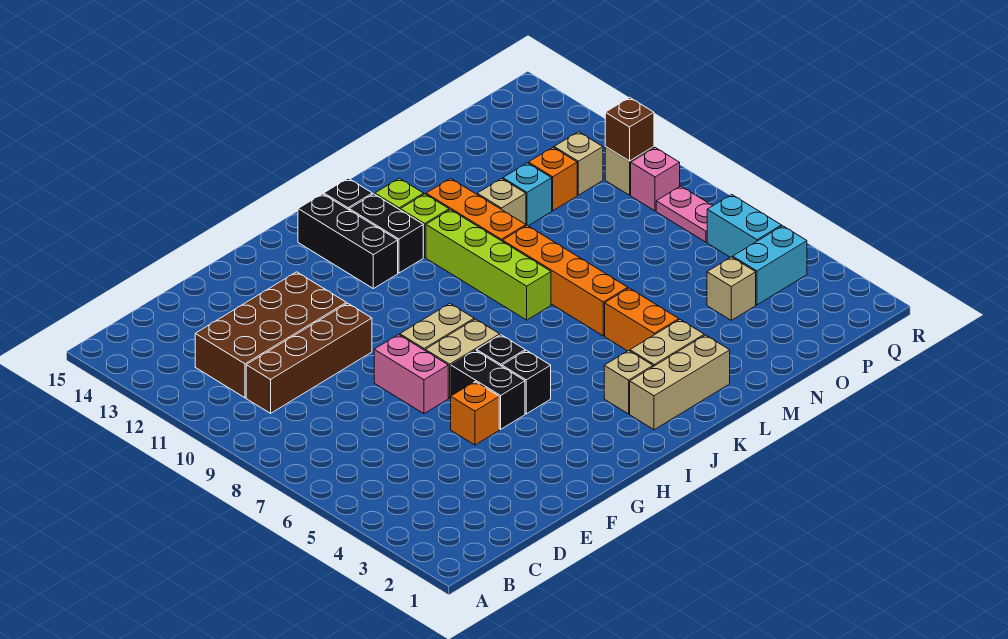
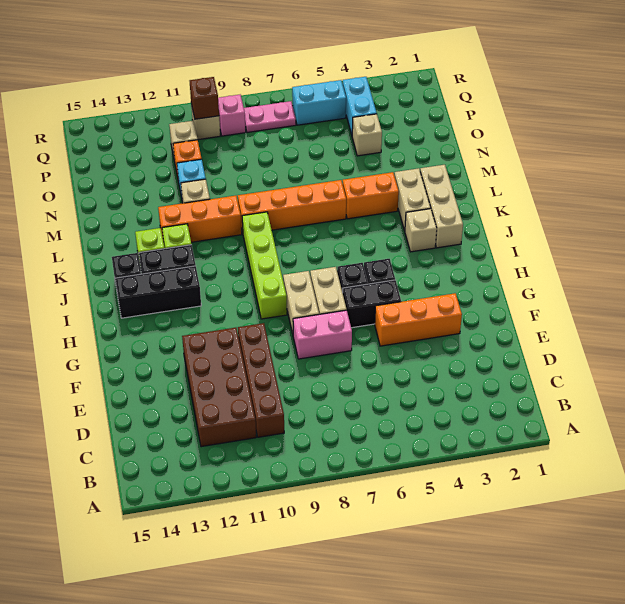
orange brick F5 level 1 -> orange brick F3:F5 level 1
lime brick K8:K11 level 1 -> lime brick H9:K9 level 1

